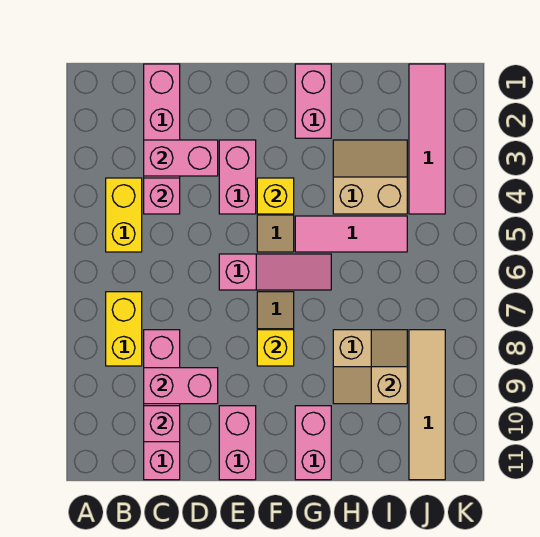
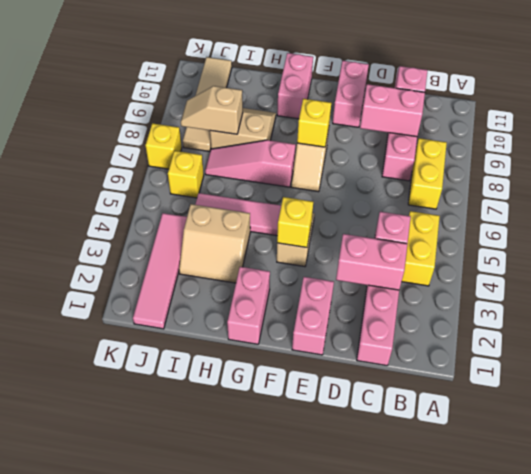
pink brick E3:E4 level 1 -> pink brick E1:E2 level 1
pink slope E6:G6 level 1 top E -> pink slope G7:I7 level 1 top G
tan slope I8:I9 level 2 top 9 -> tan slope I8:J8 level 2 top I
none -> yellow brick J6 level 1
none -> yellow brick K7 level 1

